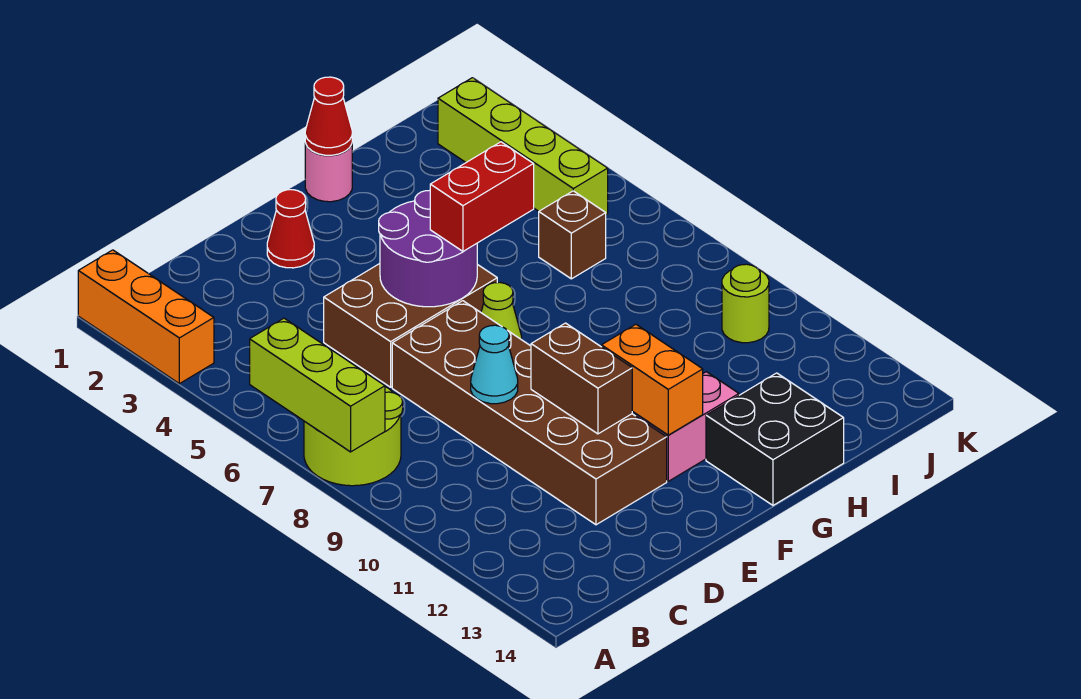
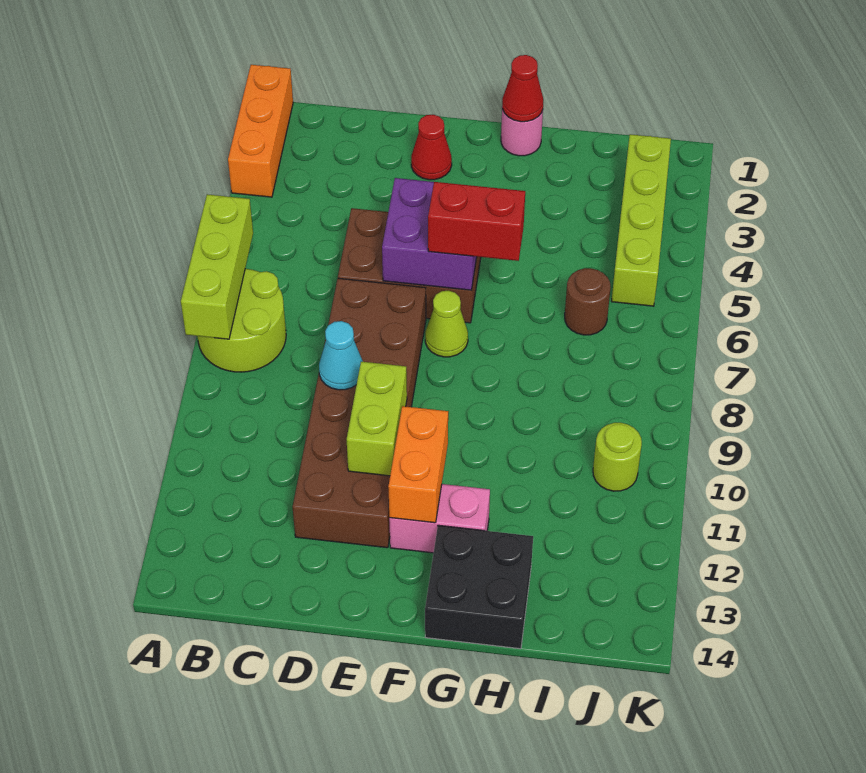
purple round brick E5:F6 level 2 -> purple brick E5:F6 level 2
brown brick E10:E11 level 2 -> lime brick E10:E11 level 2
brown brick I6 level 1 -> brown round brick I6 level 1

